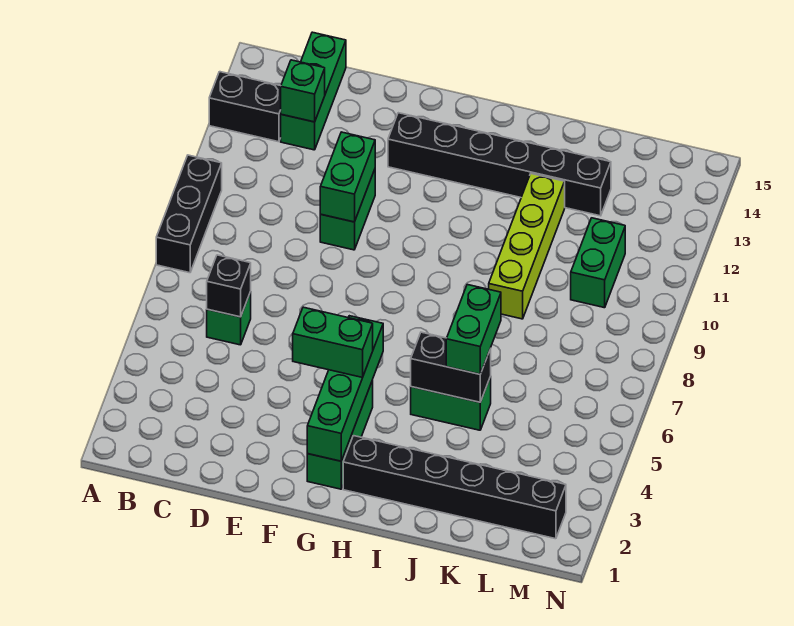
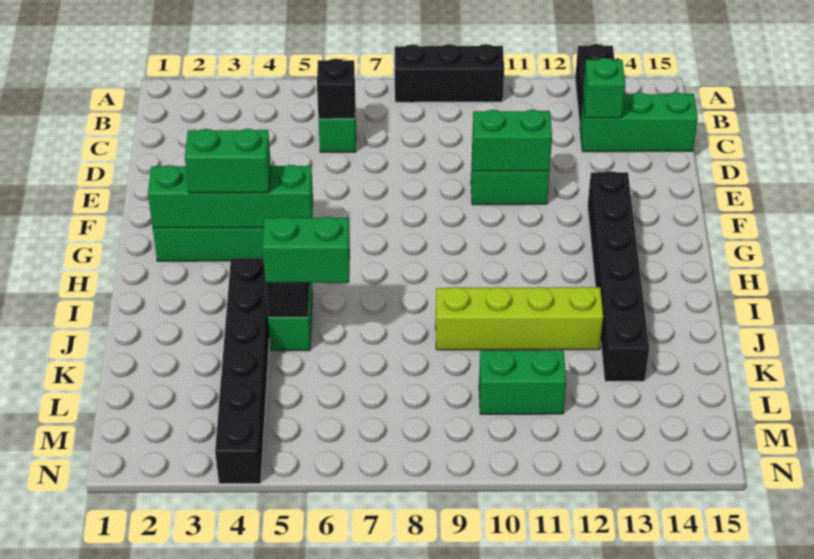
green brick F4:G4 level 3 -> green brick G3:G4 level 3
black brick H2:M2 level 1 -> black brick I4:N4 level 1

